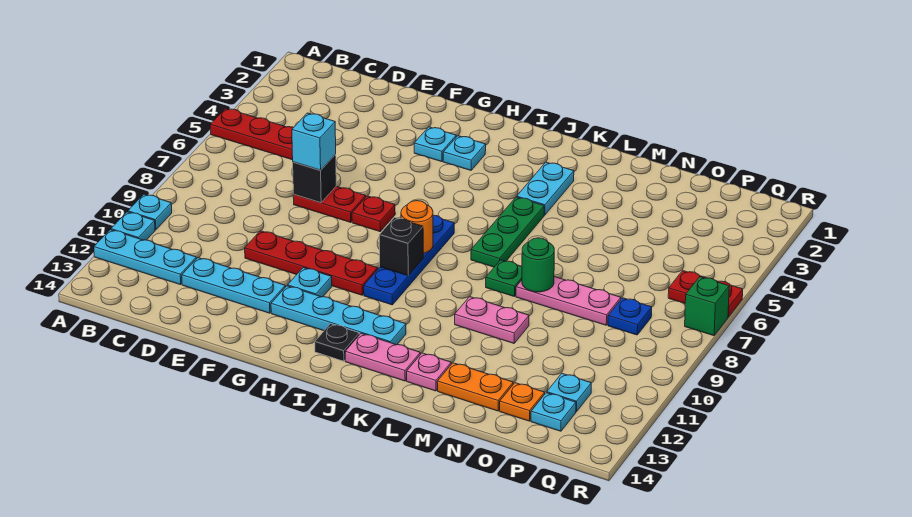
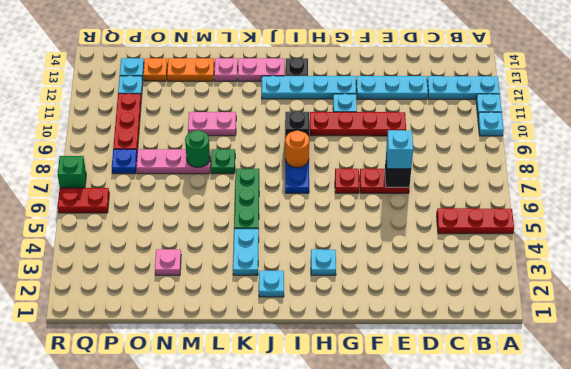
cyan plate G3 level 1 -> cyan plate J2 level 1
none -> pink plate N3 level 1
none -> red plate P9:P11 level 1

